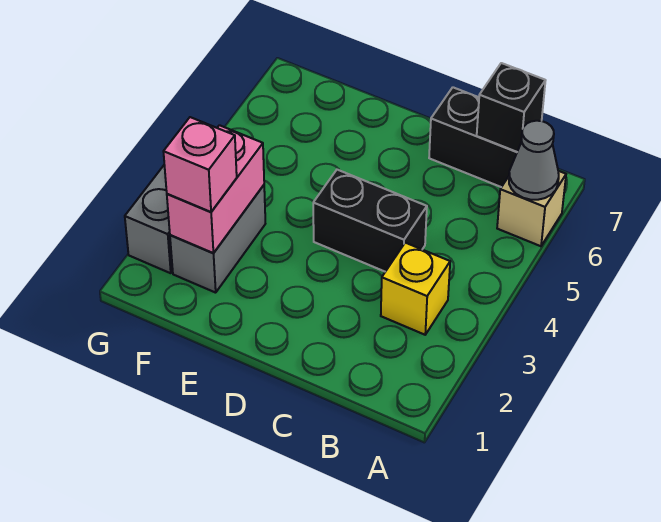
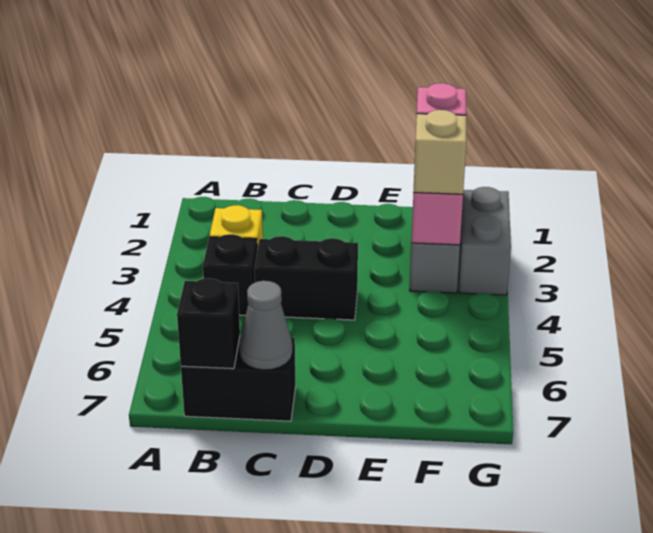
tan brick A6 level 1 -> tan brick F3 level 3
grey cone A6 level 2 -> grey cone C7 level 2
none -> black brick B4 level 1

